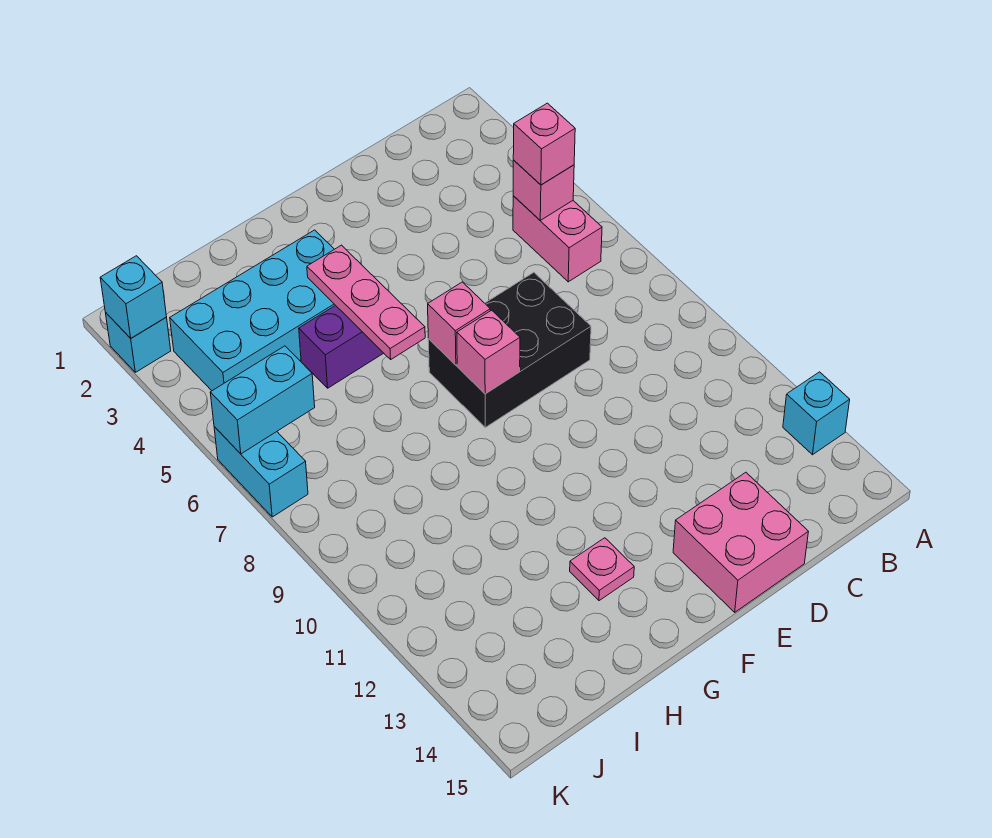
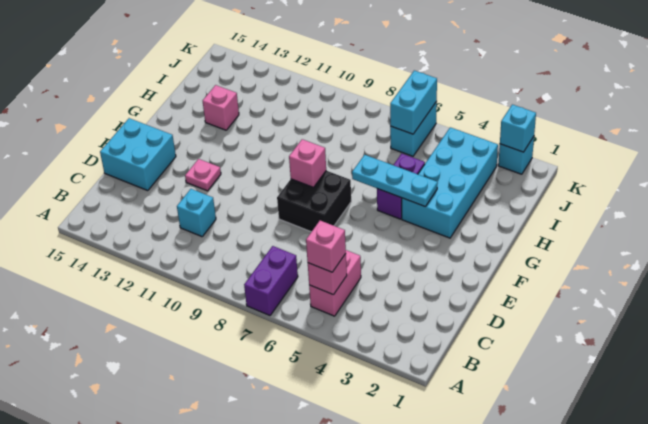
none -> purple brick A7:B7 level 1
cyan brick A13 level 1 -> cyan brick C11 level 1
pink brick B5:B6 level 1 -> pink brick B5:C5 level 1
black brick D7:F8 level 1 -> black brick E7:F8 level 1
pink brick D14:E15 level 1 -> cyan brick D14:E15 level 1
pink brick F7 level 2 -> pink brick H13 level 1
pink plate G4:G6 level 2 -> cyan plate G4:G6 level 2
pink plate G13 level 1 -> pink plate E12 level 1
cyan brick K6:K7 level 1 -> cyan brick J6:K6 level 1

